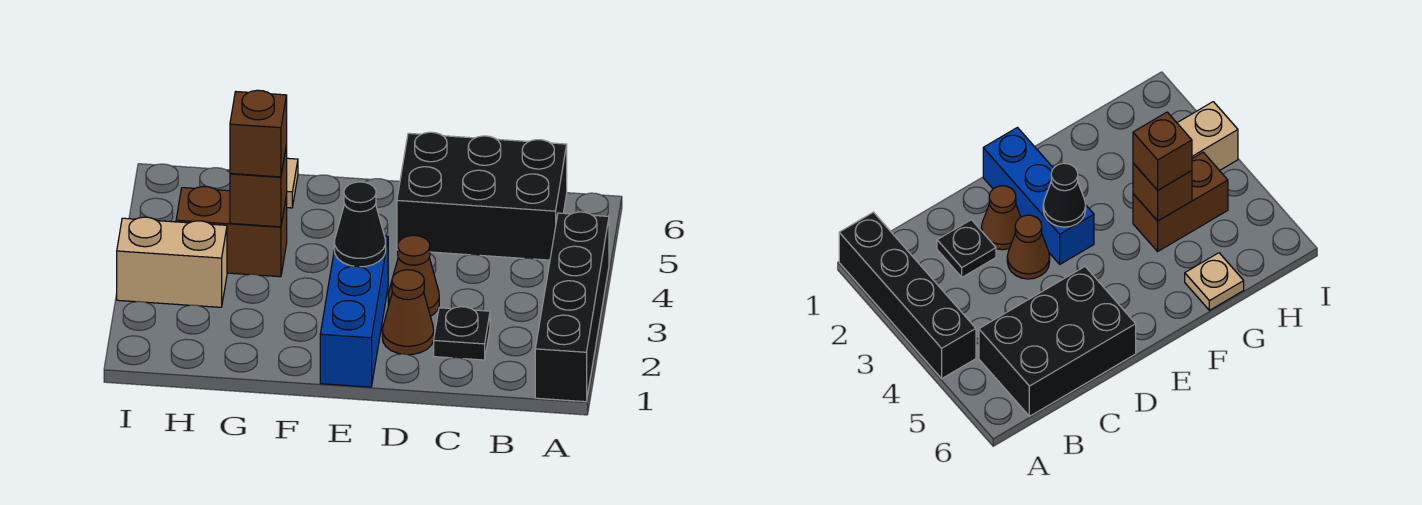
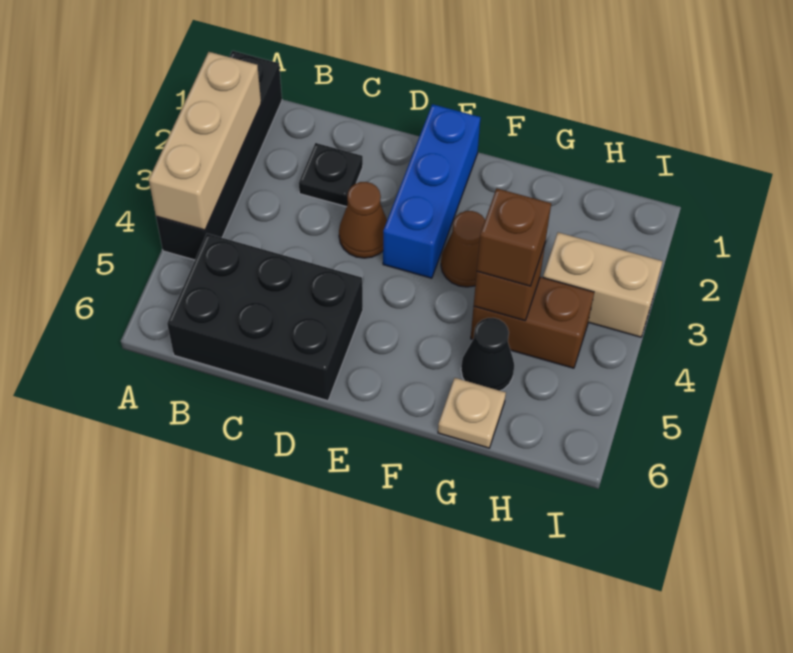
none -> tan brick A2:A4 level 2
brown cone D2 level 1 -> brown cone F3 level 1
black cone E3 level 2 -> black cone G5 level 1

